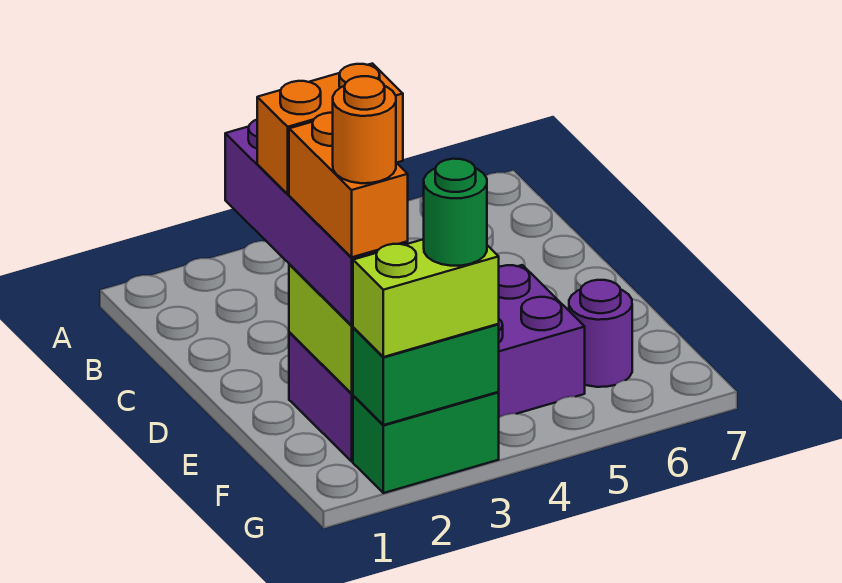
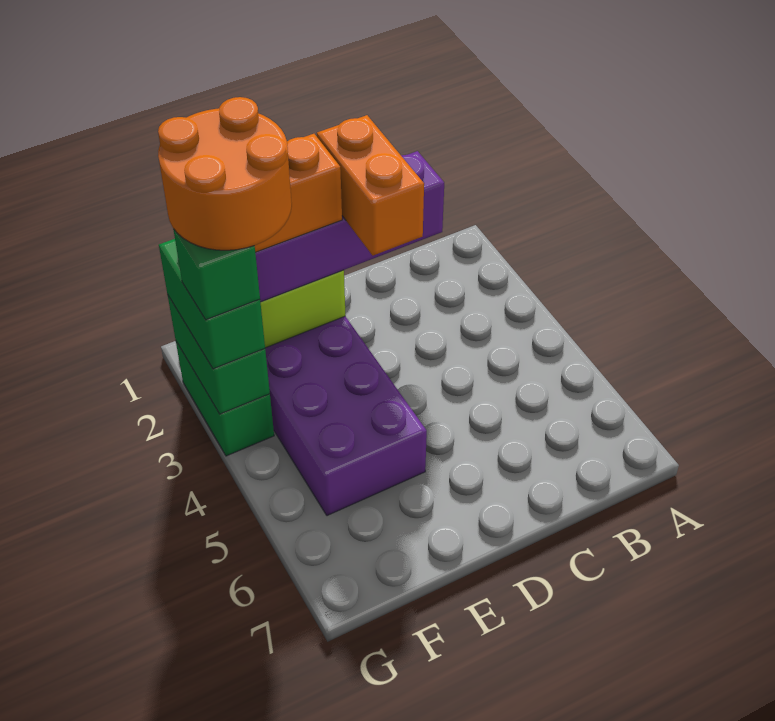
orange round brick F2 level 5 -> orange round brick F2:G3 level 5
purple round brick F6 level 1 -> none
lime brick G2:G3 level 3 -> green brick G2:G3 level 3
green round brick G3 level 4 -> green brick G3 level 4

